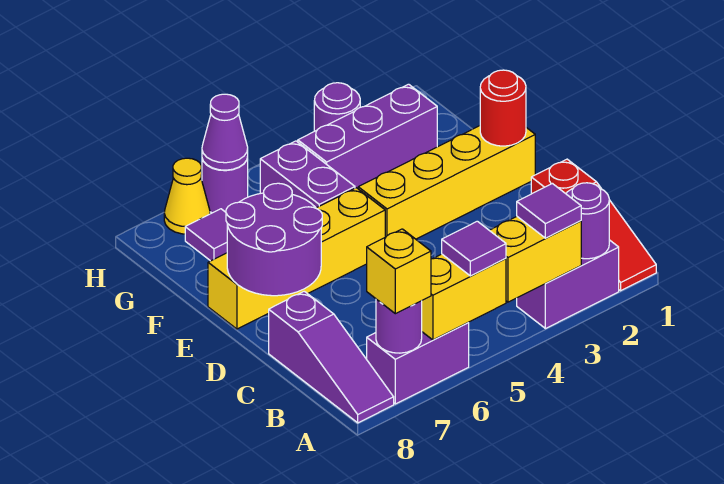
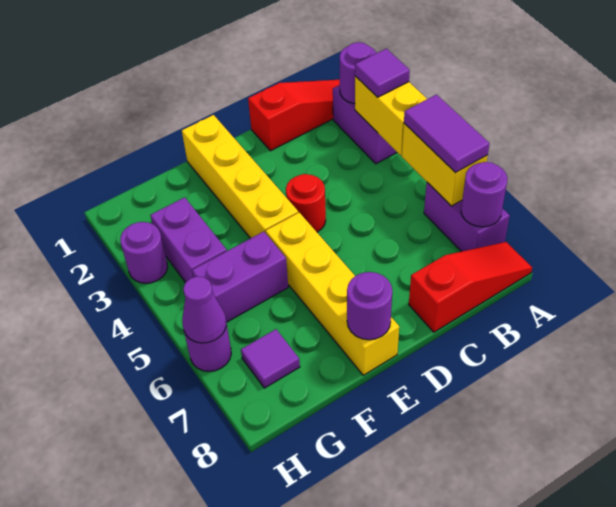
purple tile A5 level 3 -> purple tile A5:A6 level 3
yellow brick A7 level 3 -> none
purple slope A8:C8 level 1 top C -> red slope A8:C8 level 1 top C
purple round brick D7:E8 level 2 -> purple round brick E8 level 2
red round brick E1 level 2 -> red round brick D4 level 1
purple brick G2:G4 level 1 -> purple brick G3:G4 level 1
yellow cone H7 level 1 -> none

